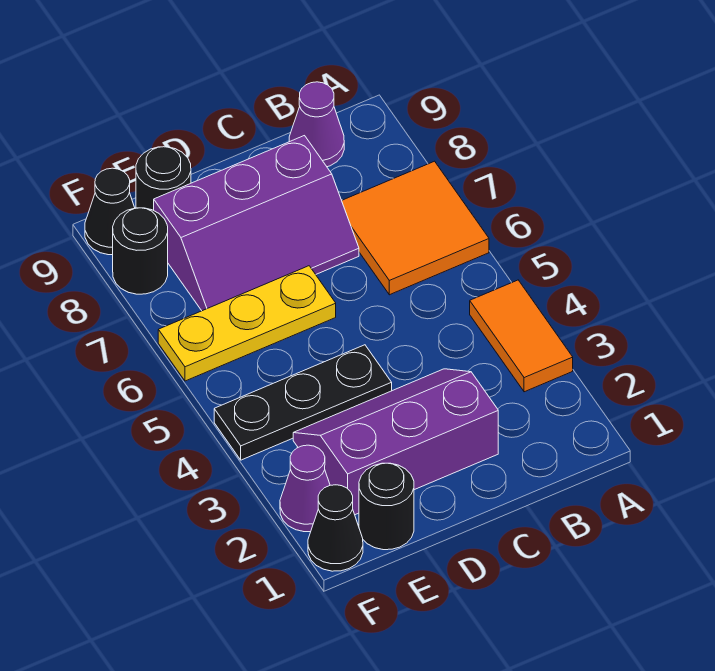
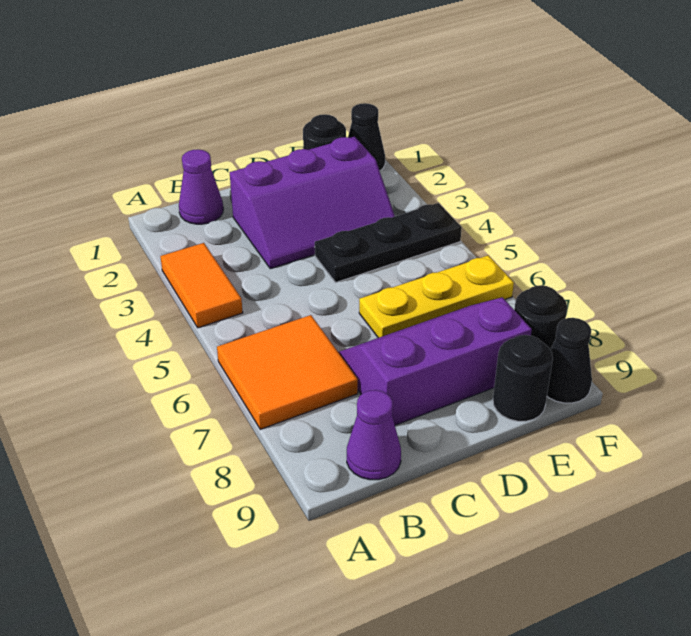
purple cone F2 level 1 -> purple cone B1 level 1

